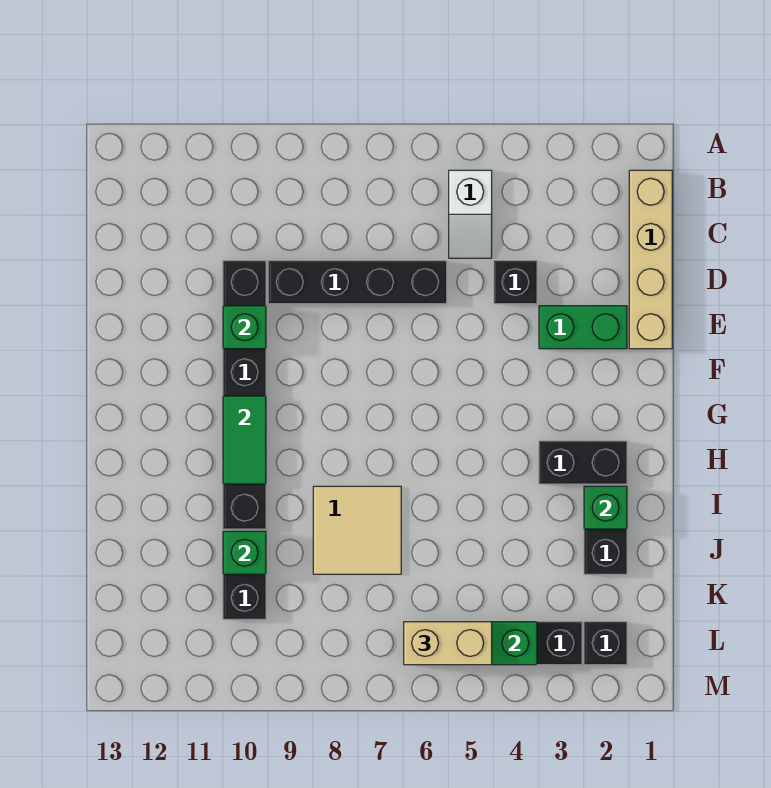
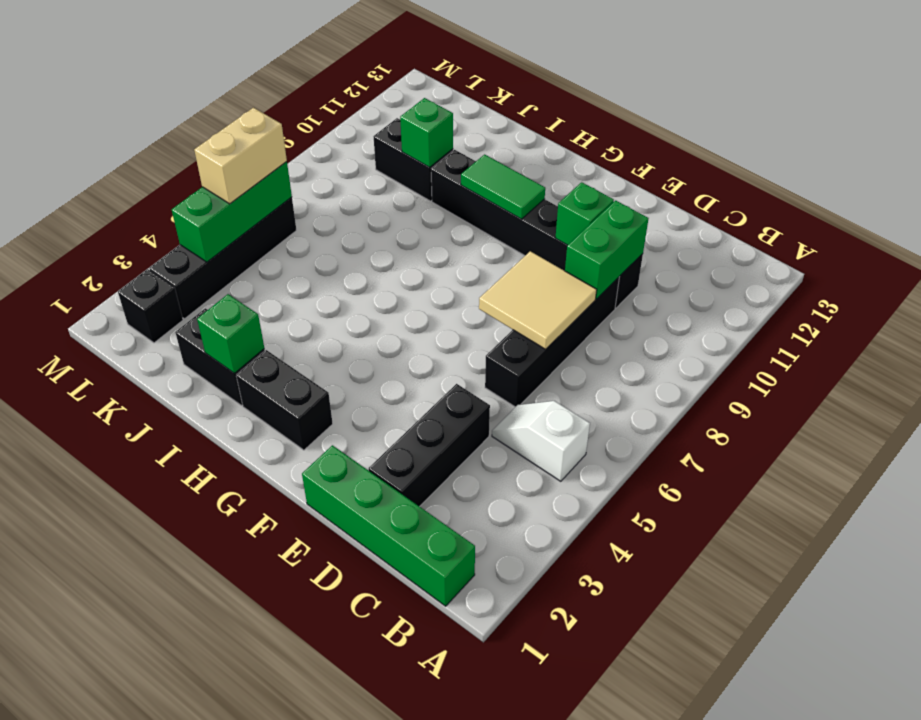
tan brick B1:E1 level 1 -> green brick B1:E1 level 1
black brick D4 level 1 -> black brick D2:D4 level 1
green brick E2:E3 level 1 -> green brick D9:D10 level 2
black brick H2:H3 level 1 -> black brick G2:H2 level 1
tan tile I7:J8 level 1 -> tan tile D7:E8 level 2

